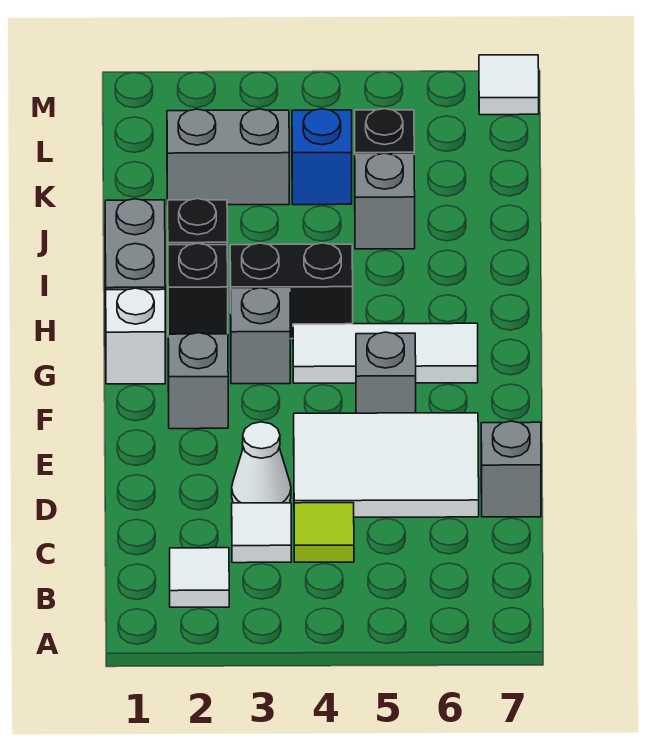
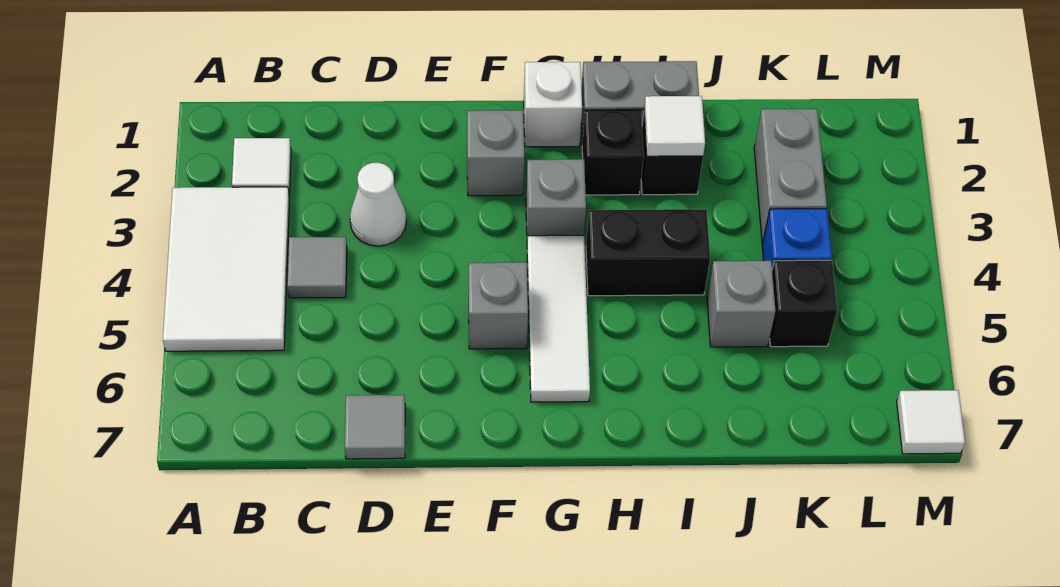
white tile C3 level 1 -> white tile I2 level 2
lime tile C4 level 1 -> grey tile C4 level 1
white tile D4:E6 level 1 -> white tile A3:B5 level 1
grey brick D7 level 1 -> grey tile D7 level 1
black brick H3:H4 level 1 -> black brick H4:I4 level 1

